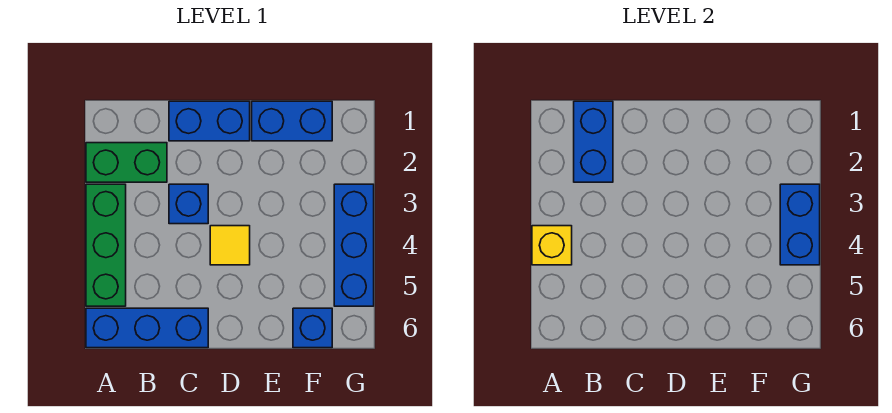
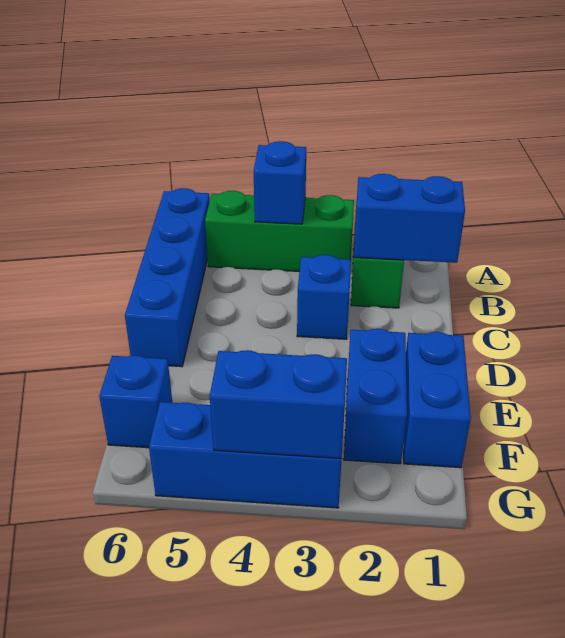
yellow brick A4 level 2 -> blue brick A4 level 2
blue brick A6:C6 level 1 -> blue brick A6:D6 level 1
blue brick C1:D1 level 1 -> blue brick E2:F2 level 1
yellow tile D4 level 1 -> none

